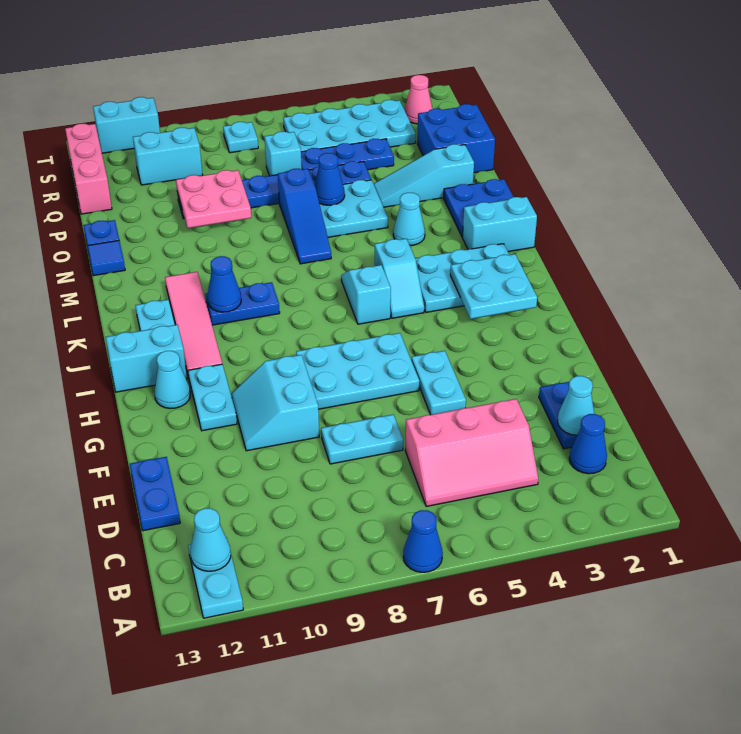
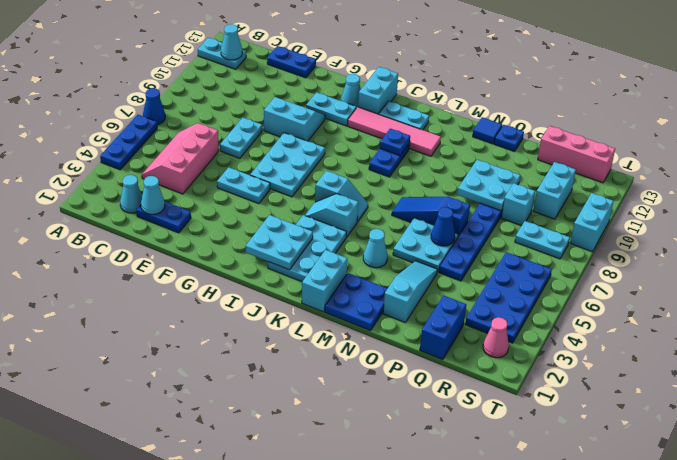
blue cone C2 level 1 -> cyan cone C2 level 1
blue cone K10 level 2 -> blue plate K10 level 2
pink plate O9:P10 level 2 -> cyan plate O9:P10 level 2
blue brick P1:Q2 level 1 -> blue brick Q1:Q2 level 1
blue plate Q4:Q6 level 1 -> blue plate A4:A6 level 1
cyan brick Q7 level 1 -> cyan brick Q9 level 1
cyan plate R3:S6 level 1 -> blue plate R3:S6 level 1
cyan plate S8 level 1 -> cyan plate R8:S8 level 1
cyan brick T11:T12 level 1 -> cyan brick T9:T10 level 1

